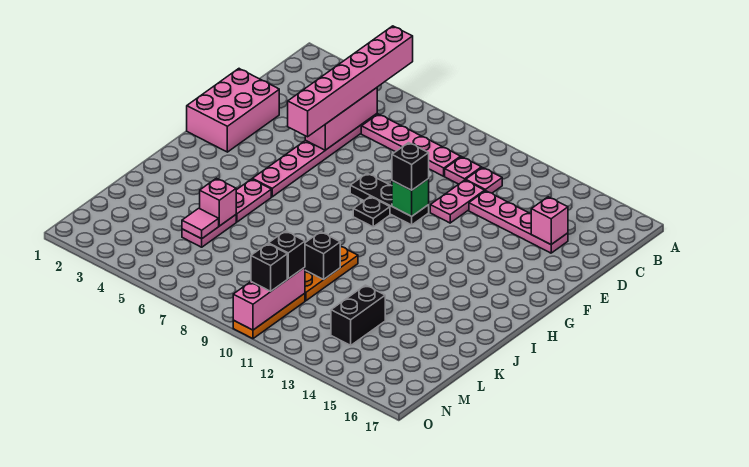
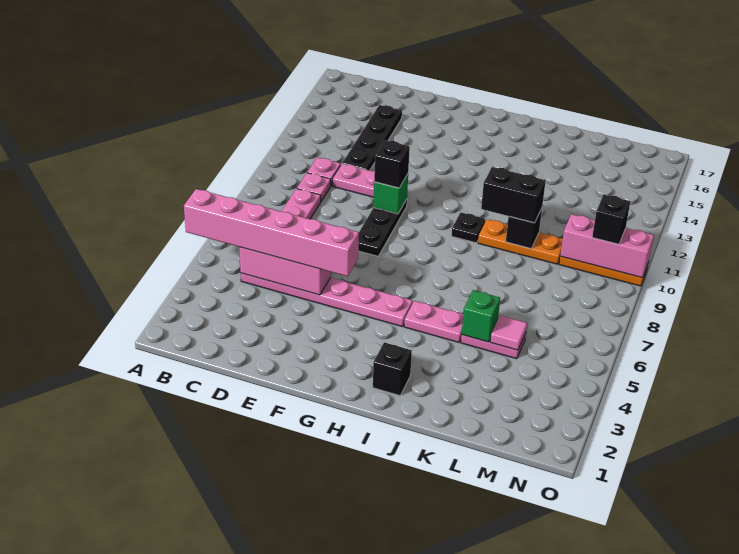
pink plate D12:D15 level 1 -> black plate D12:D15 level 1
pink brick D15 level 2 -> none
pink brick E1:G2 level 1 -> none
black plate G9 level 1 -> black plate I10 level 1
pink brick K5 level 2 -> green brick K5 level 2
black brick L13:M13 level 1 -> black brick J10:K10 level 3
black brick M10 level 3 -> black brick I2 level 1

